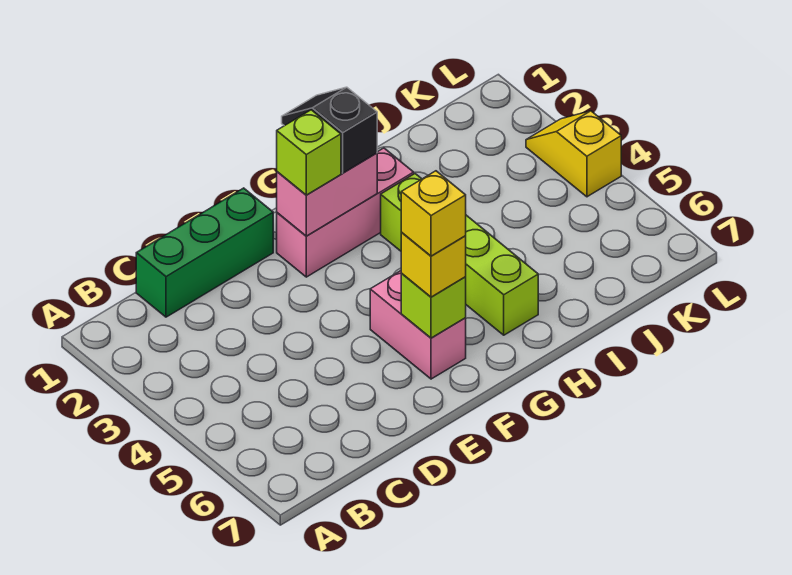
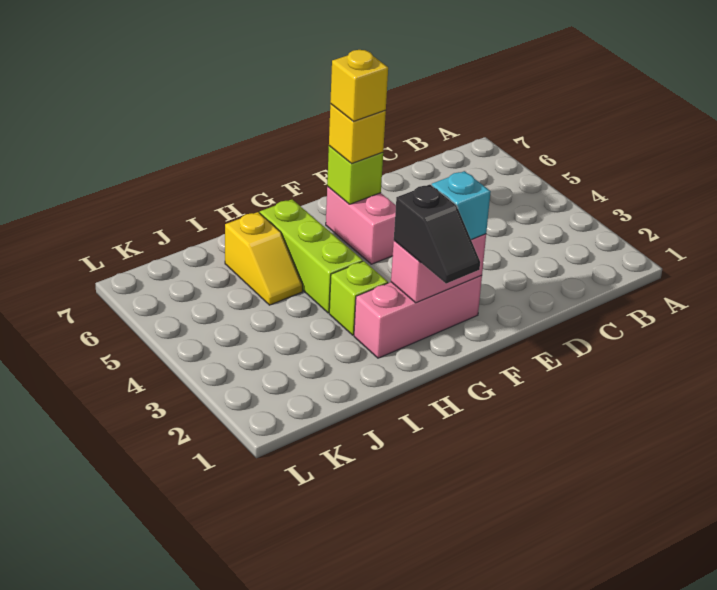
green brick C1:E1 level 1 -> none
lime brick F2 level 3 -> cyan brick F2 level 3
yellow slope L3:L4 level 1 top 4 -> yellow slope I5:I6 level 1 top 6

